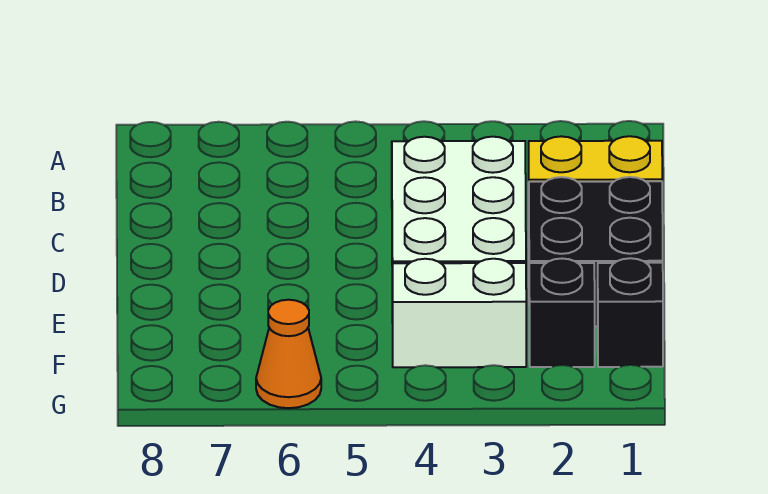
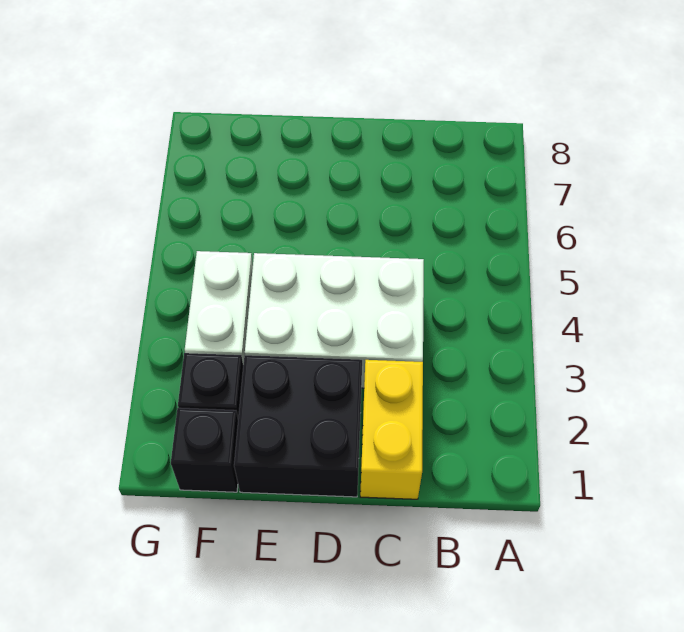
orange cone G6 level 1 -> none

